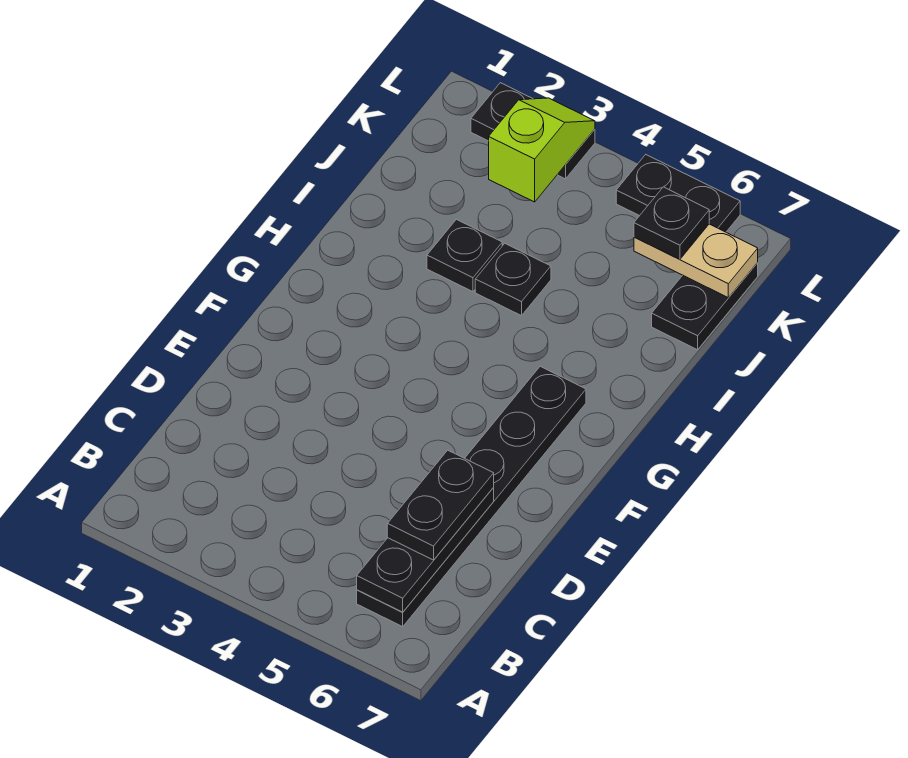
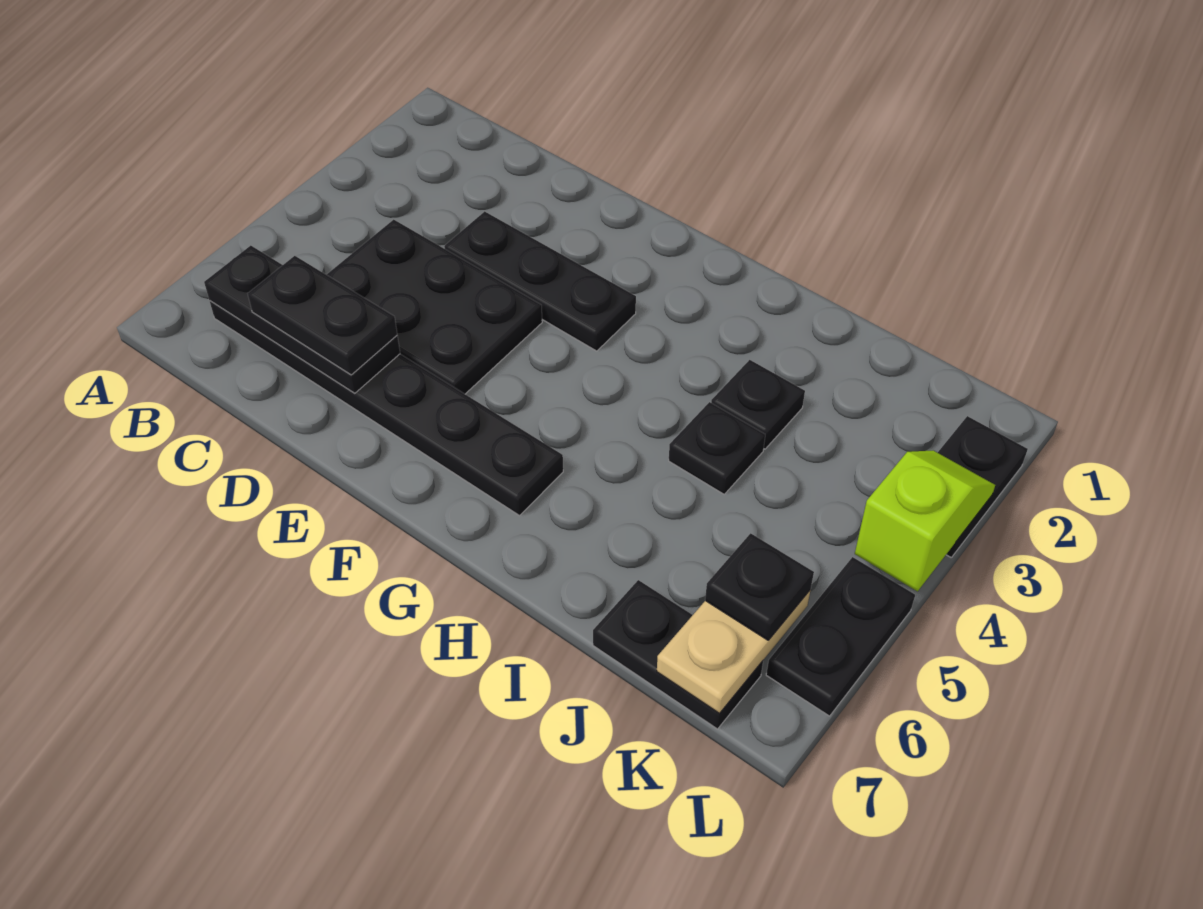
none -> black plate C4:E5 level 1
none -> black plate D3:F3 level 1
lime slope K3:L3 level 2 top K -> lime slope L3:L4 level 2 top 4

